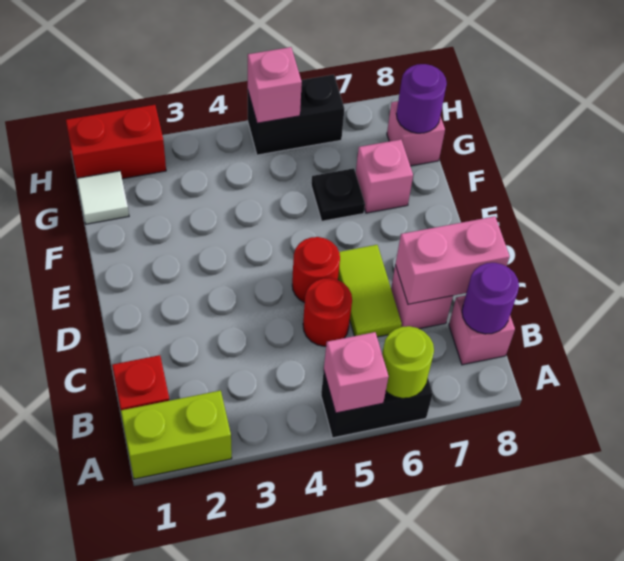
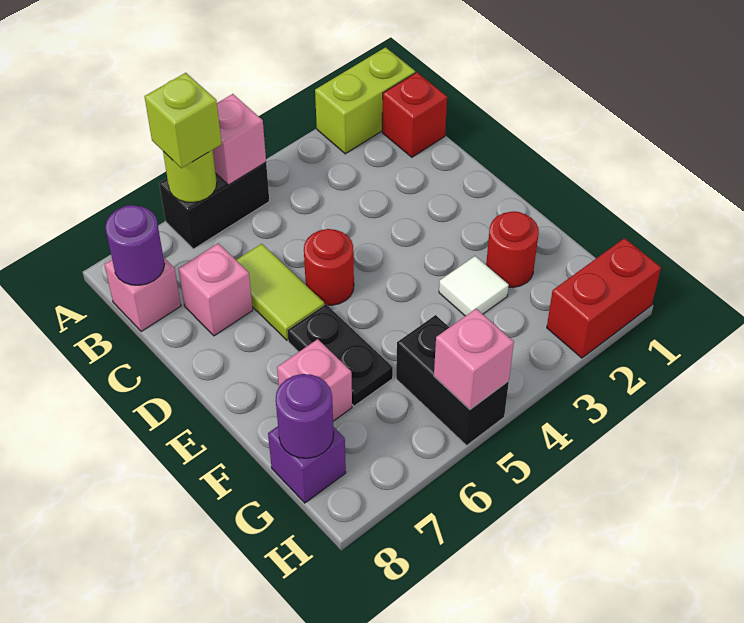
none -> lime brick A6 level 3
red round brick C5 level 1 -> red round brick F2 level 1
pink brick C7:C8 level 2 -> none
black plate F6 level 1 -> black plate E6:F6 level 1
white tile G1 level 1 -> white tile F3 level 1
pink brick G8 level 1 -> purple brick G8 level 1
black brick H5:H6 level 1 -> black brick G5:H5 level 1

